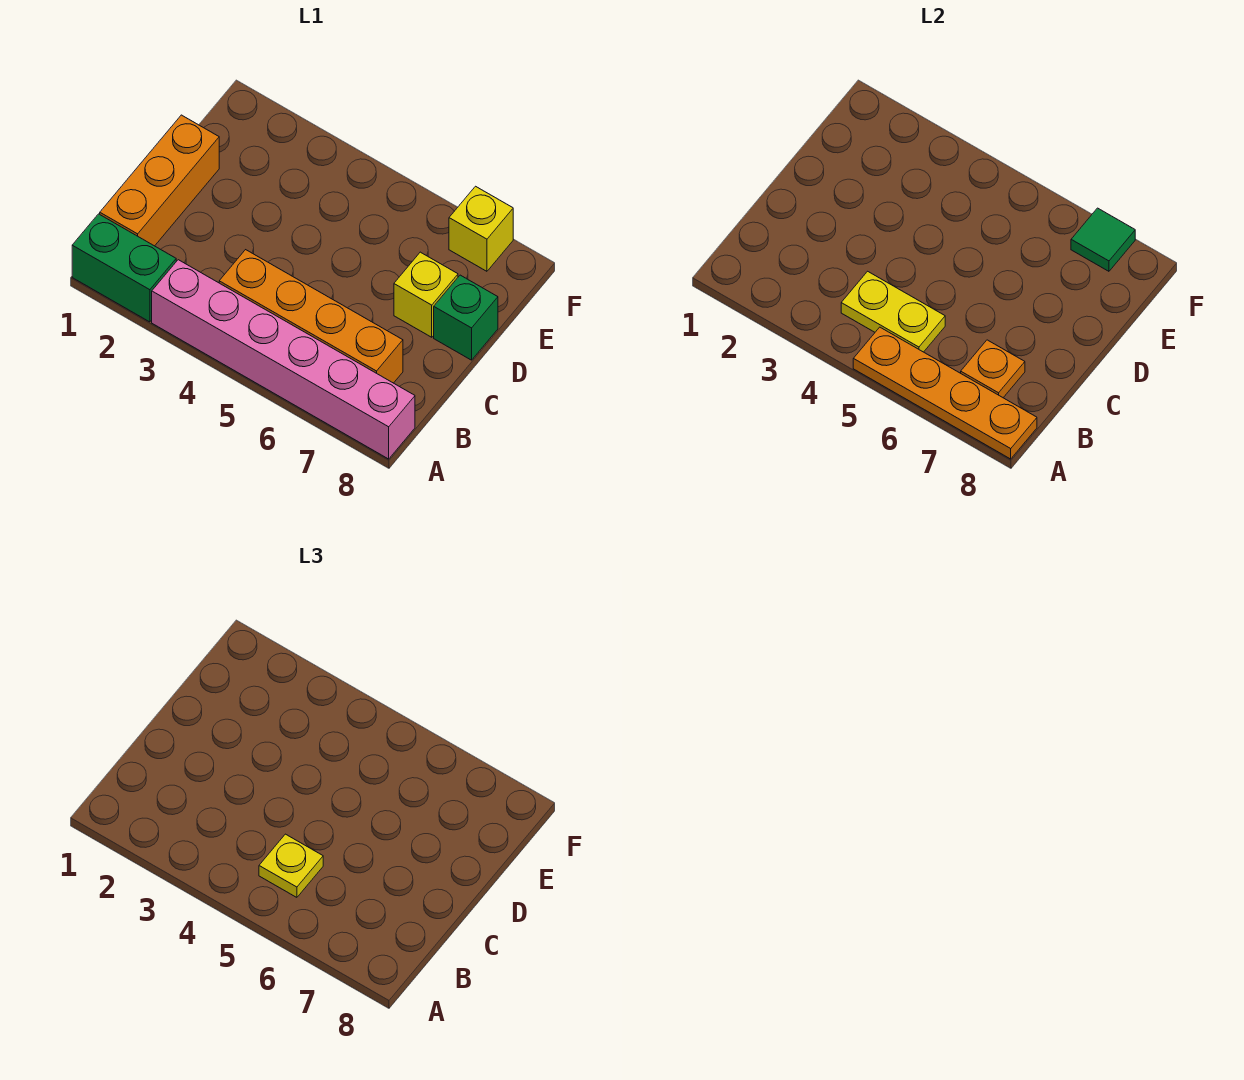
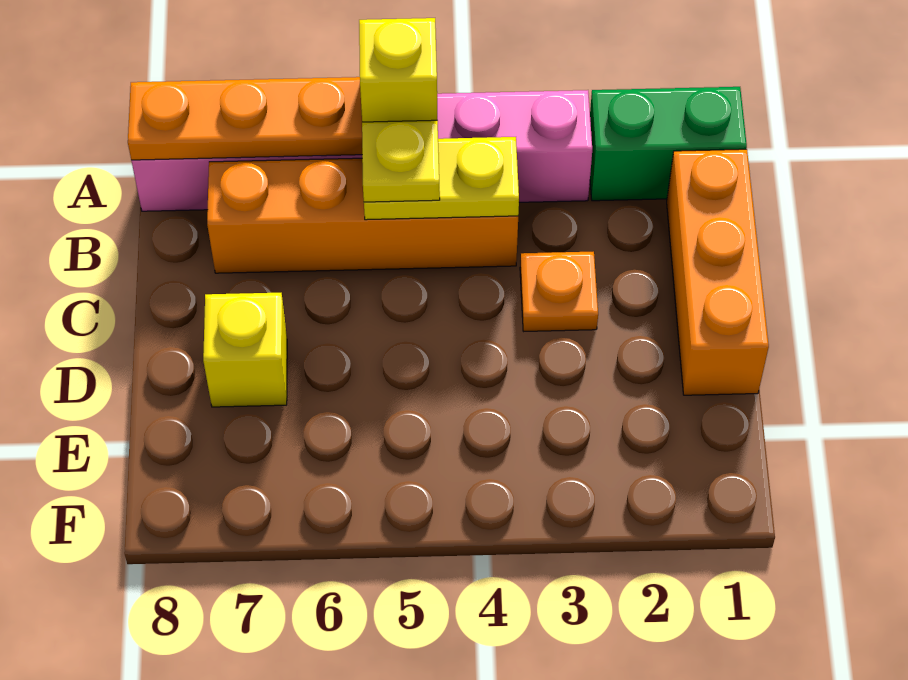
orange plate B7 level 2 -> orange plate C3 level 1
green brick D8 level 1 -> none
yellow brick F7 level 1 -> yellow brick A5 level 3
green tile F7 level 2 -> none

